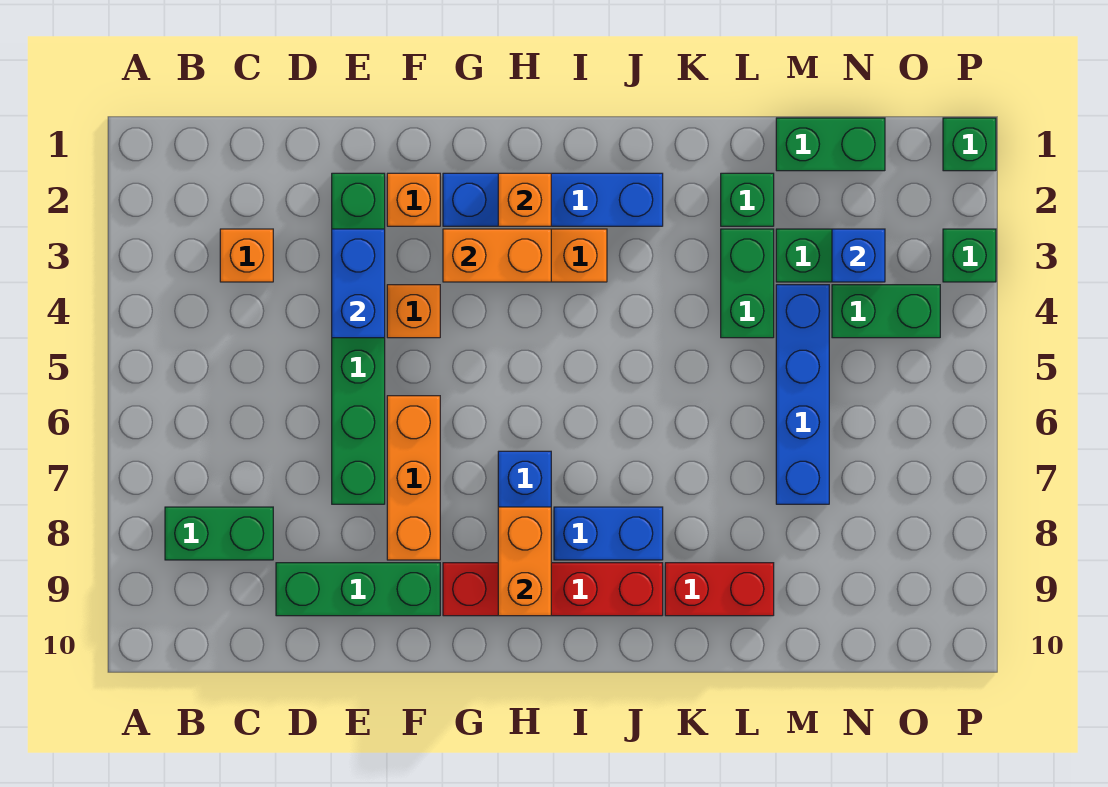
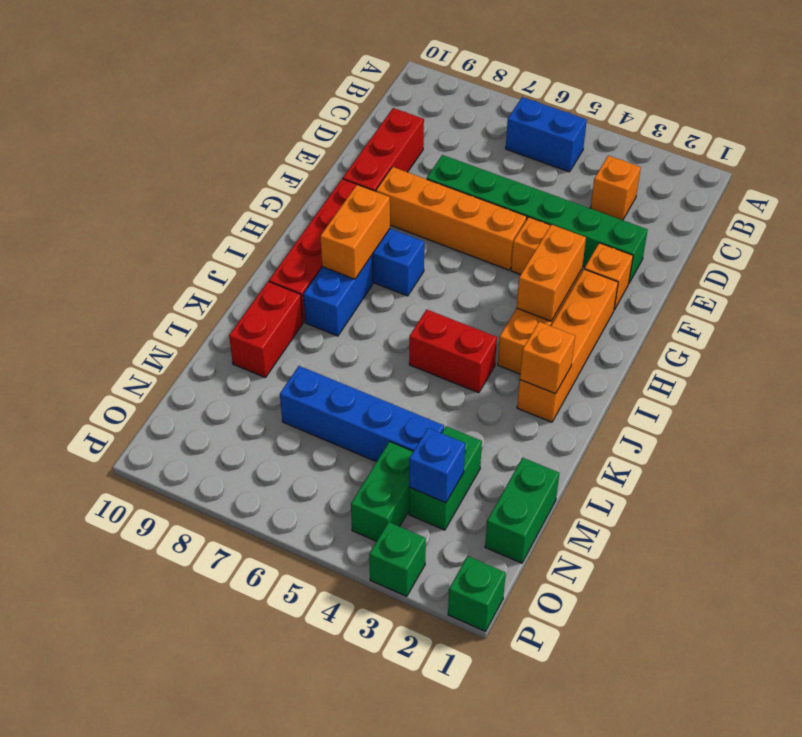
green brick B8:C8 level 1 -> none
green brick D9:F9 level 1 -> red brick D9:F9 level 1
blue brick E3:E4 level 2 -> blue brick B5:B6 level 1
orange brick F6:F8 level 1 -> orange brick F5:F8 level 1
blue brick G2:J2 level 1 -> orange brick G2:J2 level 1
orange brick H2 level 2 -> orange brick J2 level 2
orange brick H8:H9 level 2 -> orange brick H8:I8 level 2
none -> red brick J4:J5 level 1
green brick L2 level 1 -> none
green brick L3:L4 level 1 -> none

